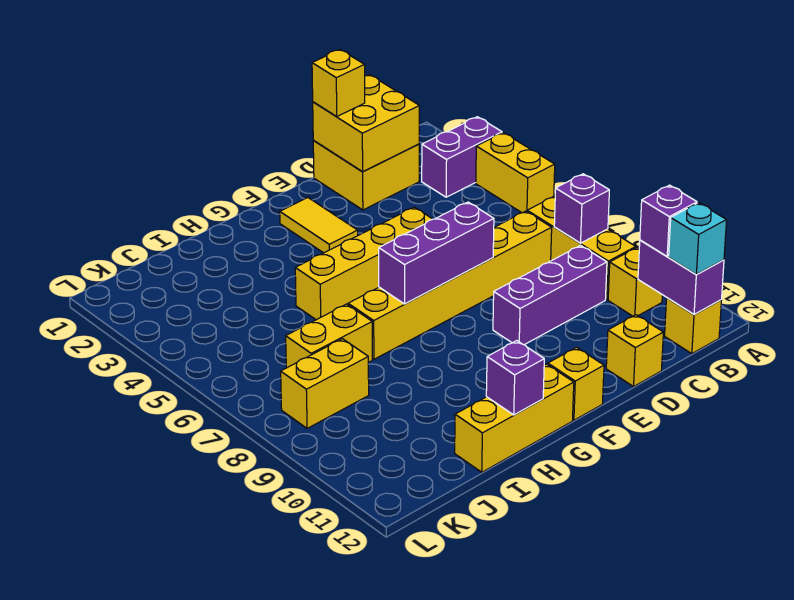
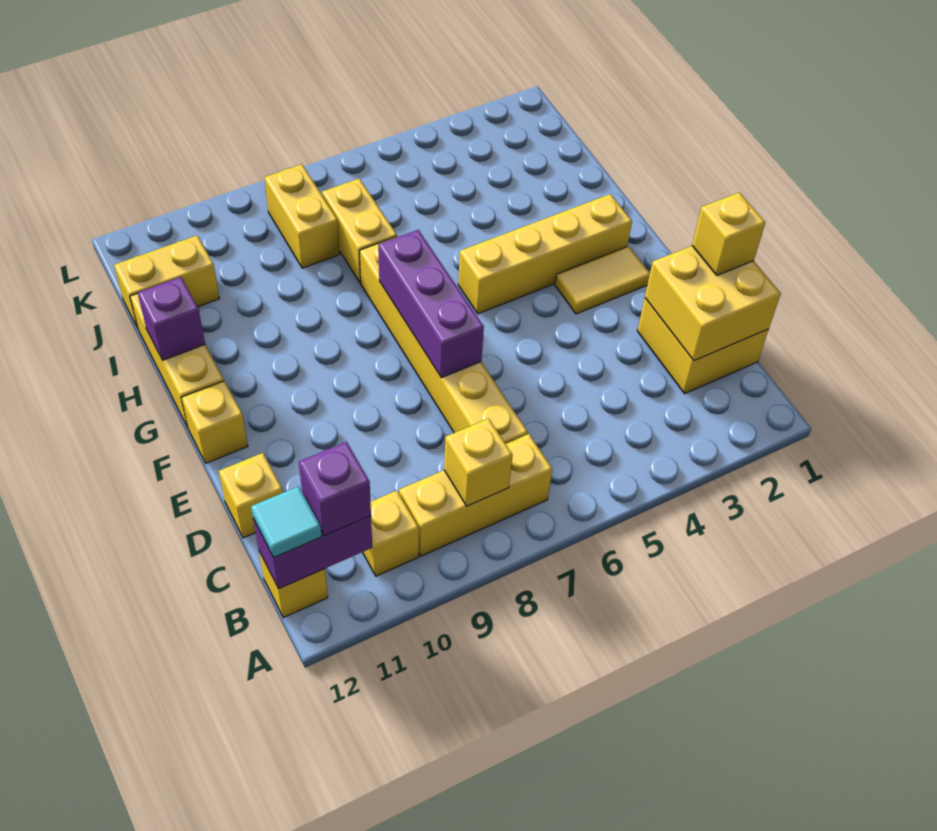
purple brick A3:B3 level 1 -> none
yellow brick A4:A5 level 1 -> yellow brick J11:J12 level 1
purple brick B8 level 2 -> yellow brick B8 level 2
cyan brick B12 level 3 -> cyan tile B12 level 3
purple brick C9:E9 level 1 -> none
yellow brick E5:H5 level 1 -> yellow brick G2:G5 level 1

